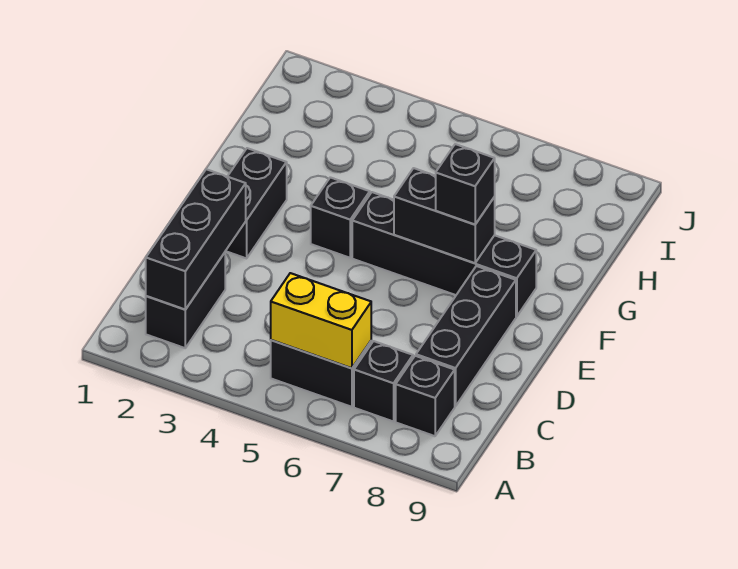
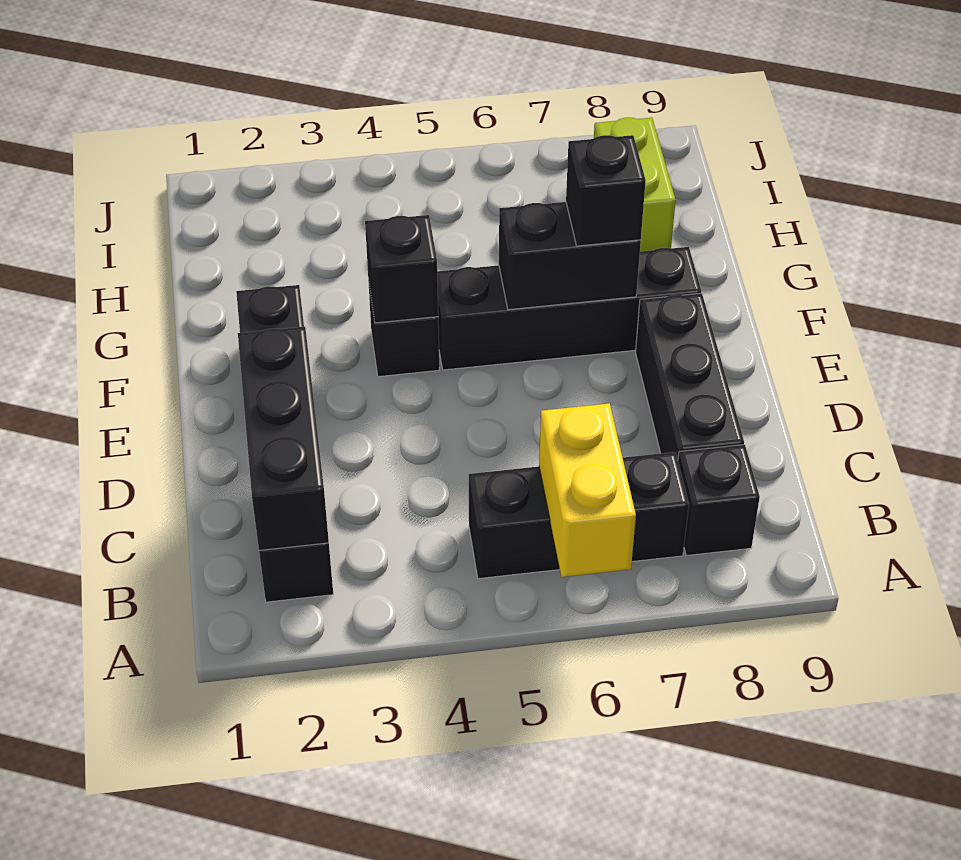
yellow brick B5:B6 level 2 -> yellow brick A6:B6 level 2
none -> black brick F4 level 2
none -> lime brick H8:I8 level 1

